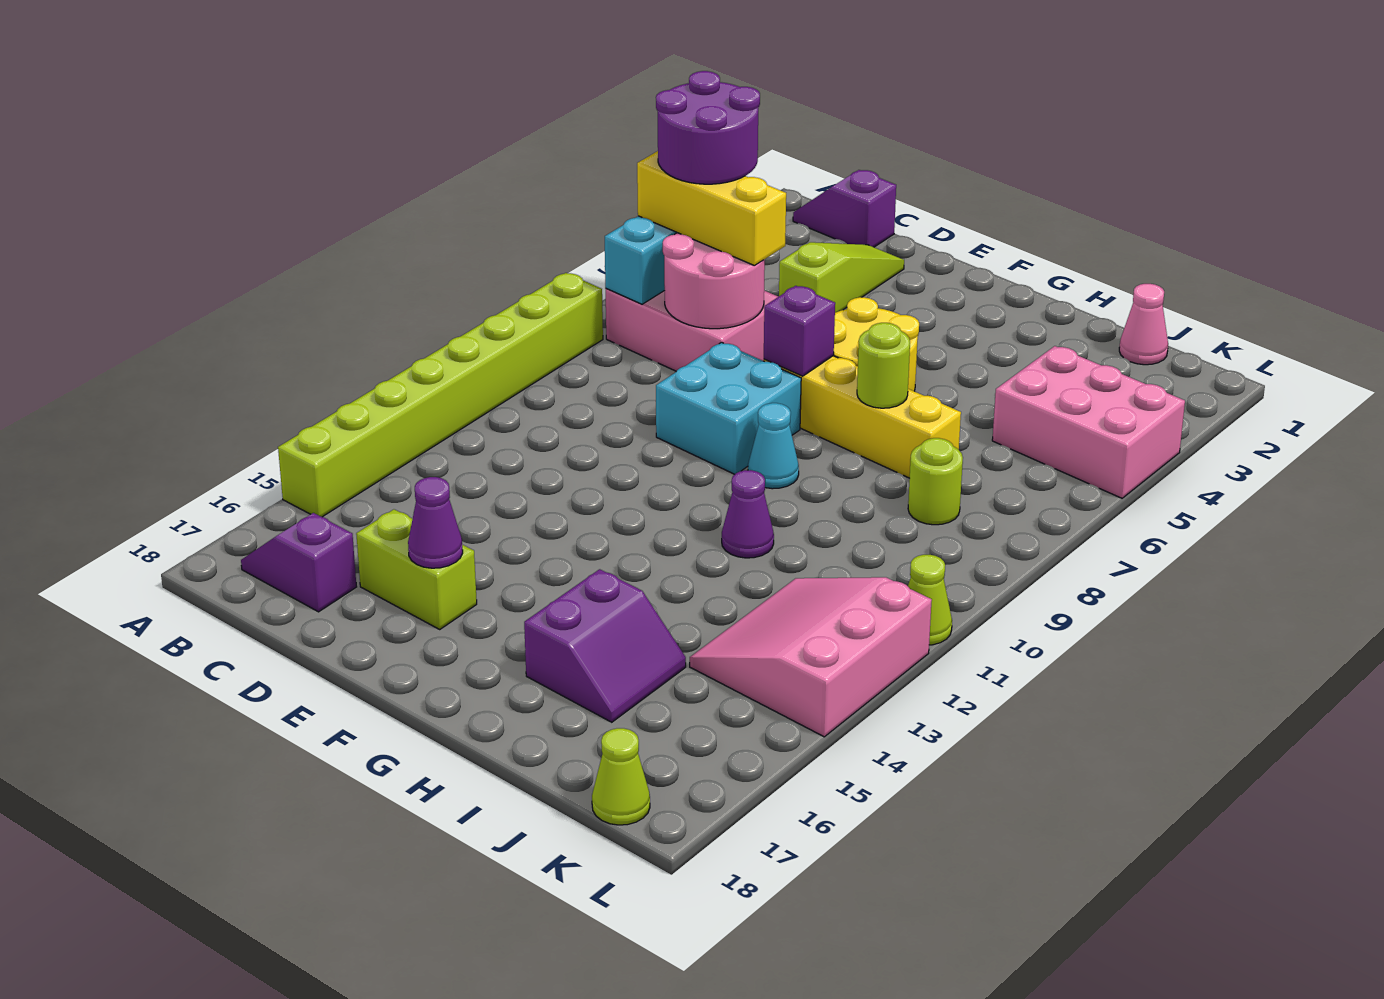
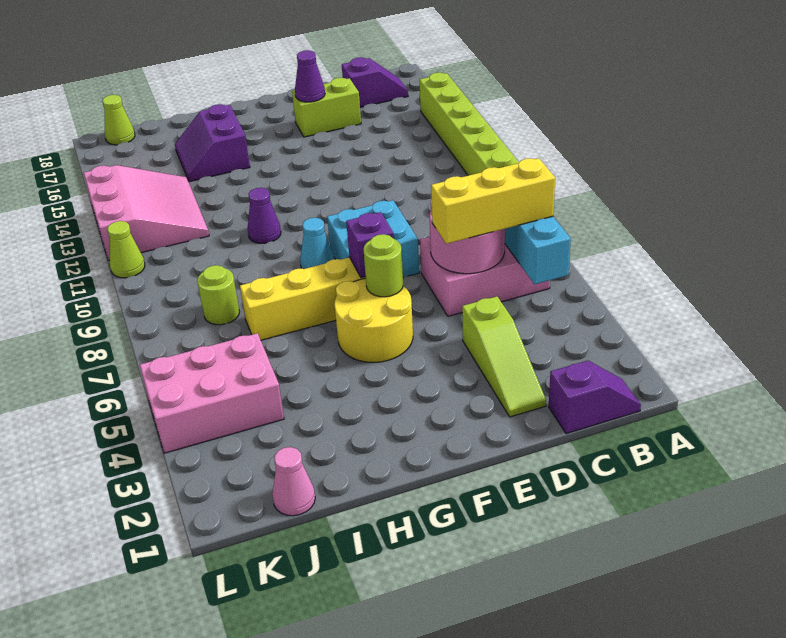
purple round brick B5:C6 level 4 -> none
lime round brick H7 level 2 -> lime round brick F6 level 2

